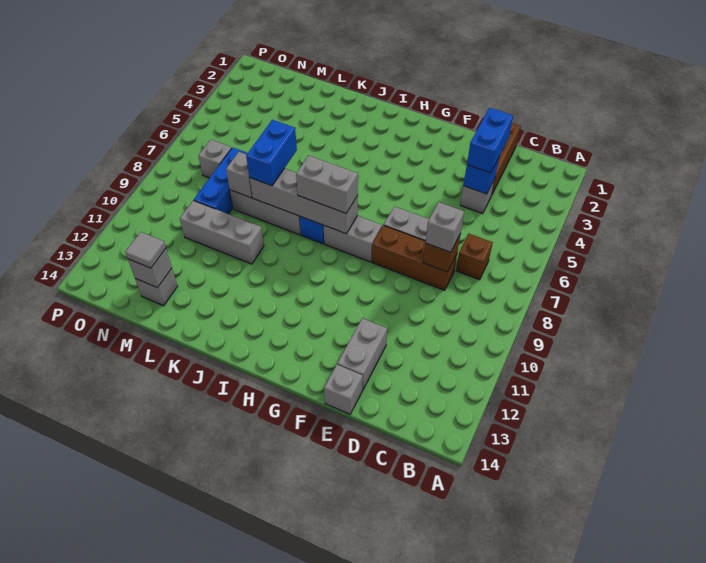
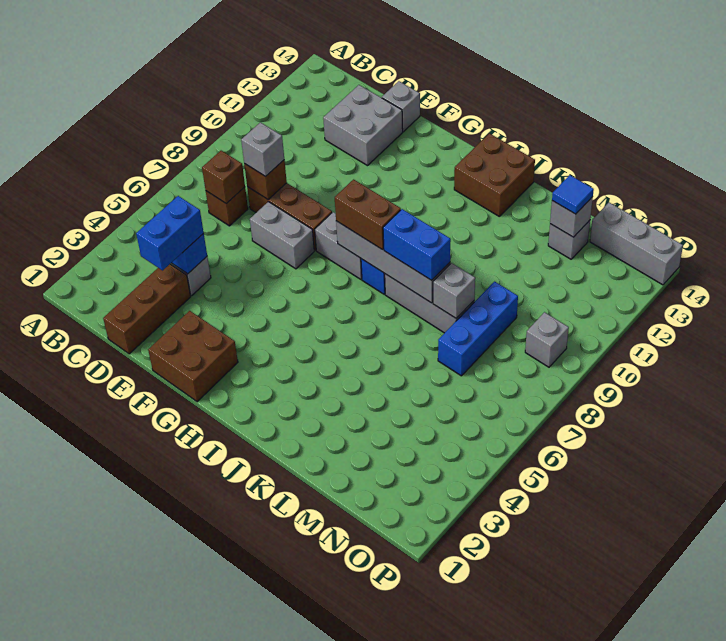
none -> brown brick C7 level 2
grey brick E12:E13 level 1 -> grey brick D12:E13 level 1
none -> brown brick F1:G2 level 1
grey brick H8:I8 level 3 -> brown brick H8:I8 level 3
none -> brown brick I13:J14 level 1
blue brick K7:K8 level 3 -> blue brick J8:K8 level 3
grey brick K10:M10 level 1 -> grey brick N14:P14 level 1
grey tile M13 level 3 -> blue tile M13 level 3
grey brick N7 level 1 -> grey brick O9 level 1

